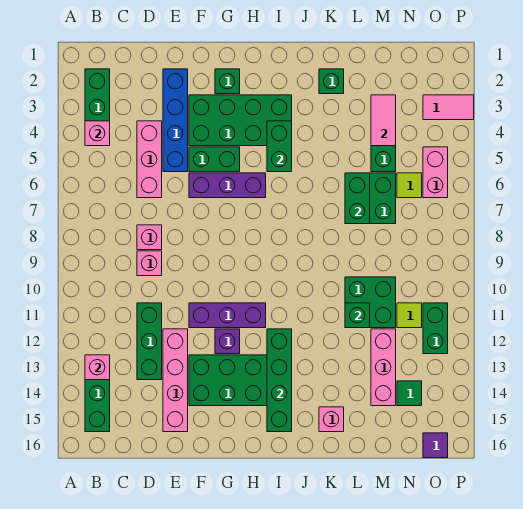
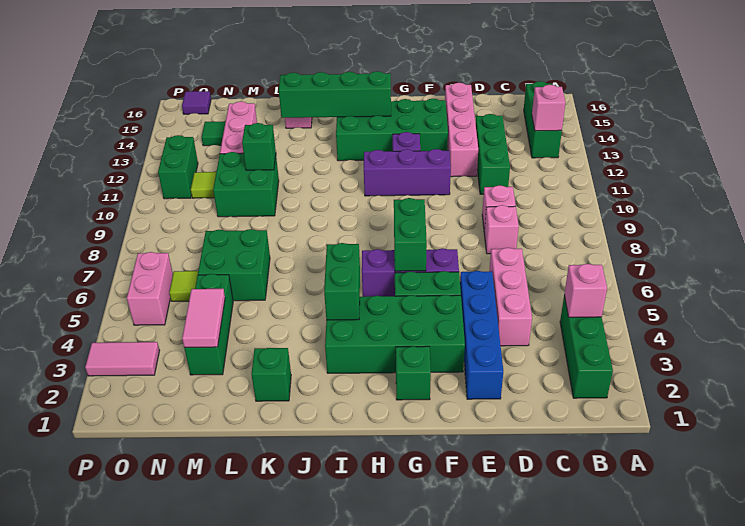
green brick I12:I15 level 2 -> green brick H14:K14 level 2
green brick L6:L7 level 2 -> green brick G6:G7 level 2

